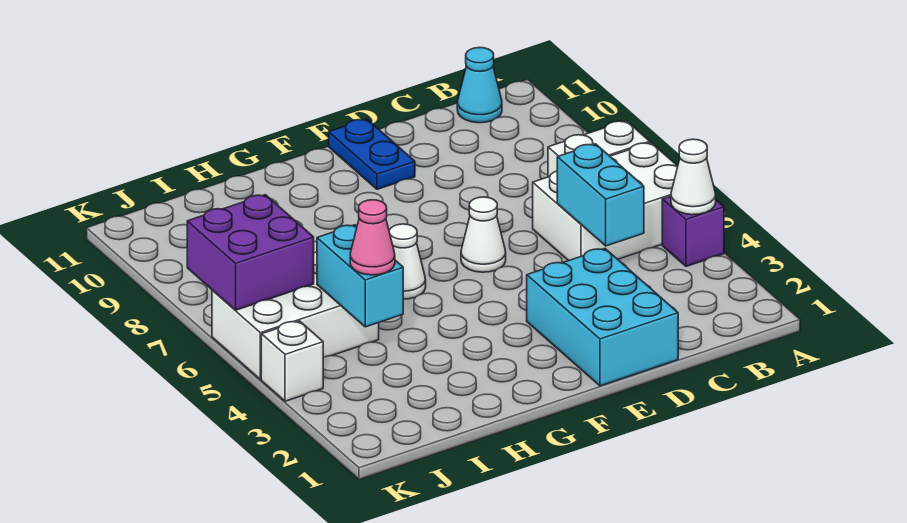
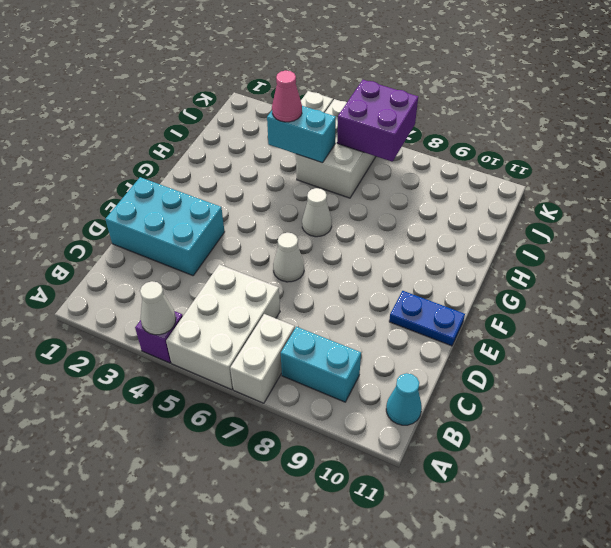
cyan brick C4:C5 level 2 -> cyan brick B8:B9 level 1

